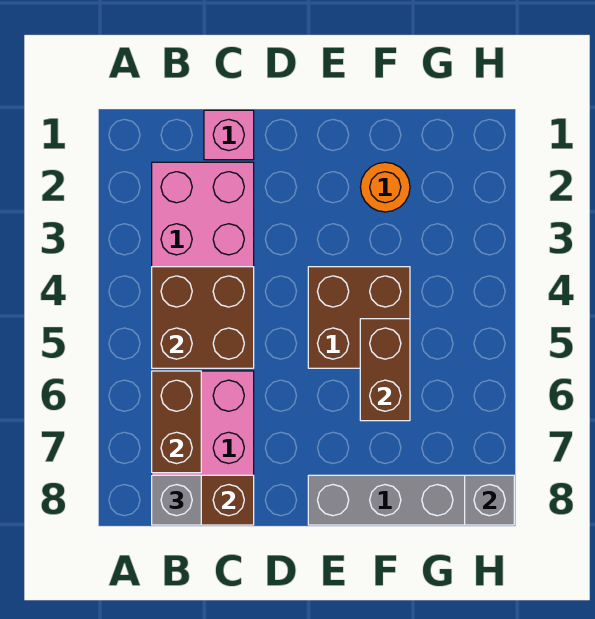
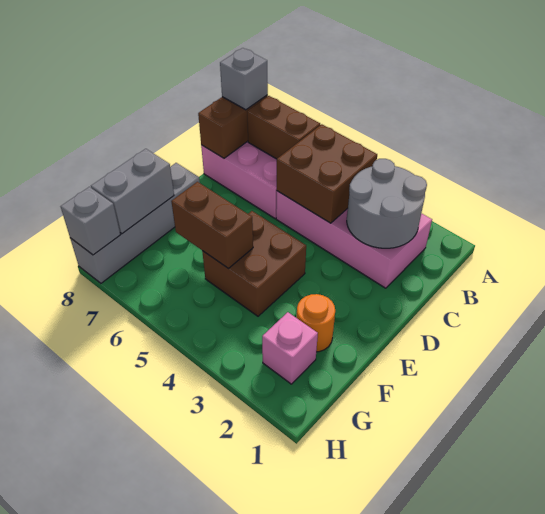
none -> grey round brick B2:C3 level 2
pink brick C1 level 1 -> pink brick G2 level 1
none -> grey brick F8:G8 level 2

